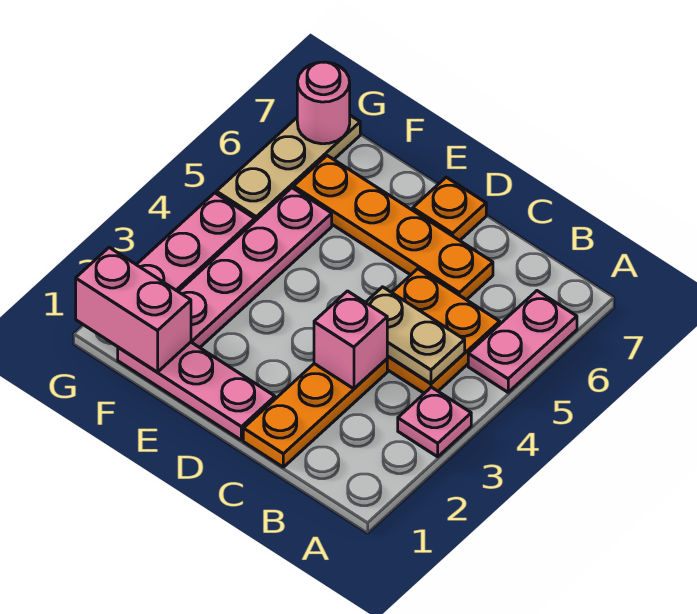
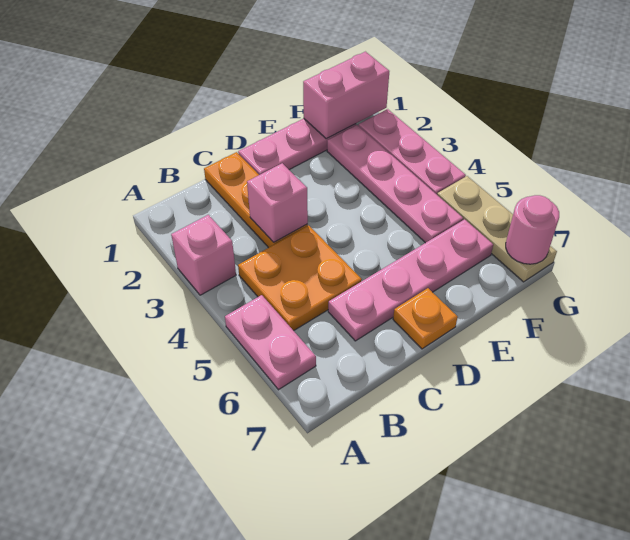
pink plate A3 level 1 -> pink brick A3 level 1
tan plate B4:C4 level 2 -> none
orange plate C6:F6 level 1 -> pink plate C6:F6 level 1

